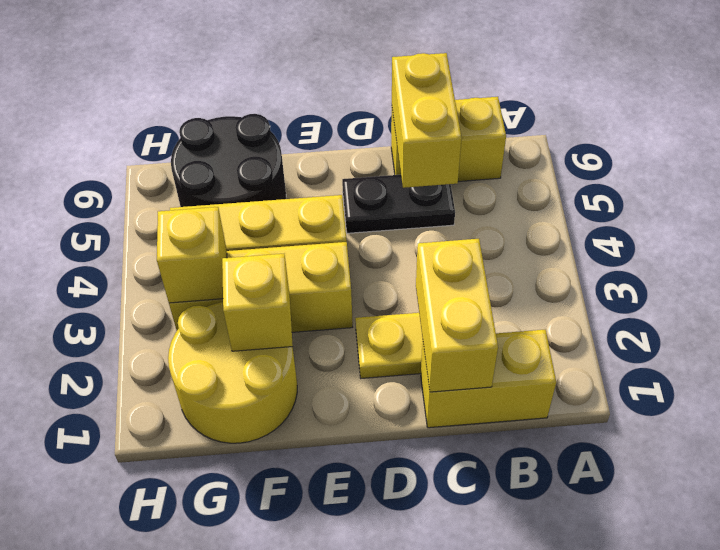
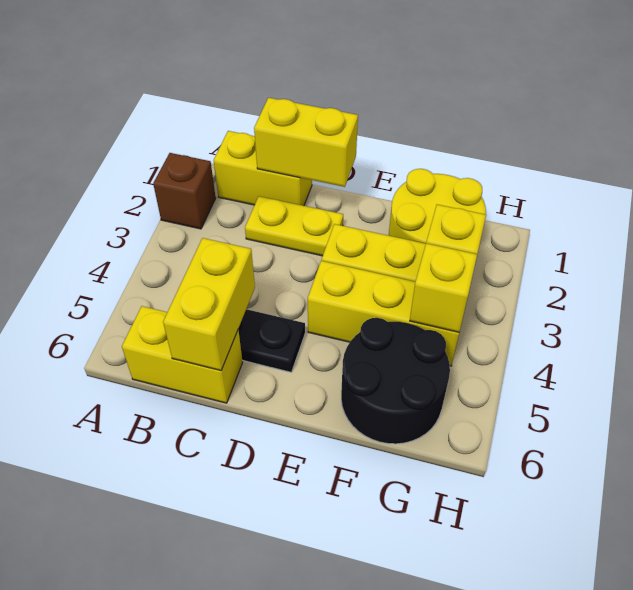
none -> brown brick A2 level 1
yellow brick C1:C2 level 2 -> yellow brick C1:D1 level 2
yellow brick F2 level 2 -> yellow brick G4 level 2

